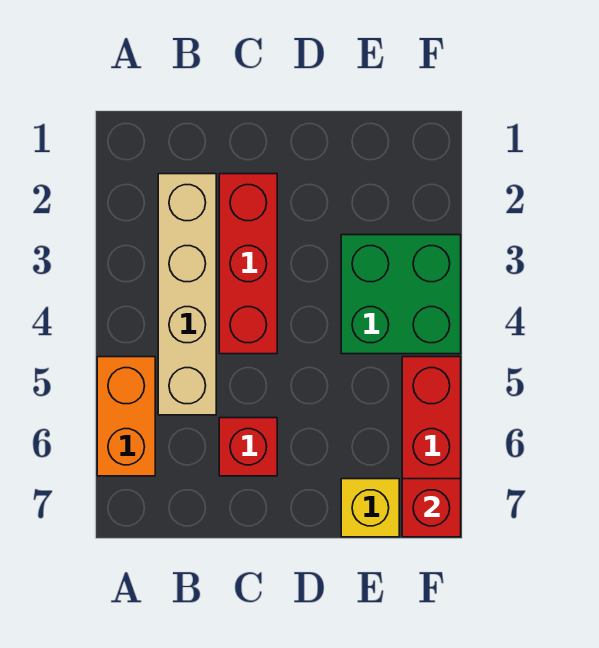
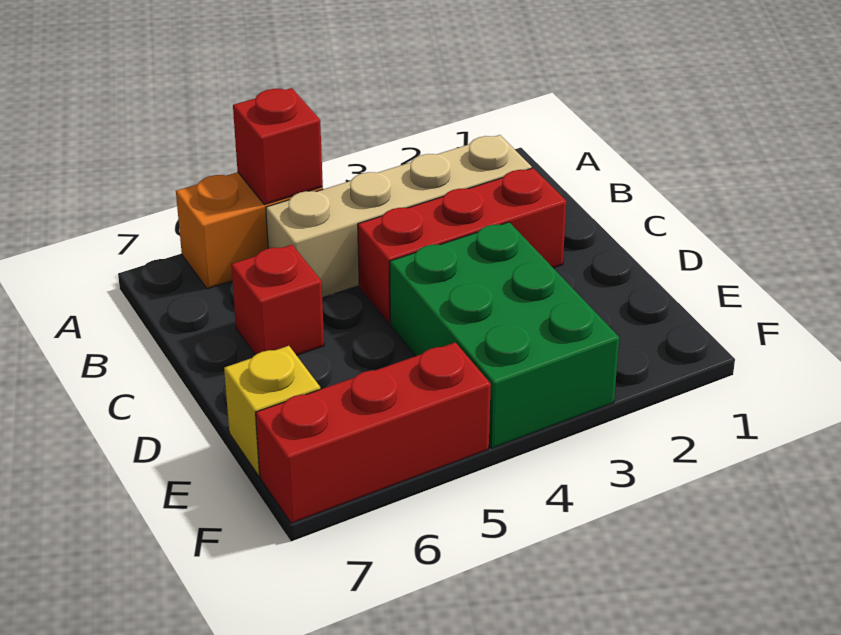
green brick E3:F4 level 1 -> green brick D3:F4 level 1
red brick F7 level 2 -> red brick A5 level 2

